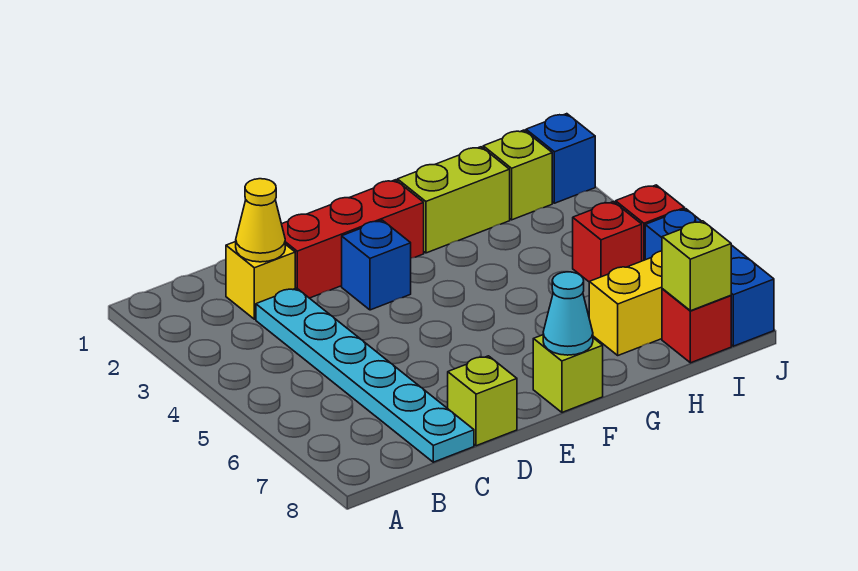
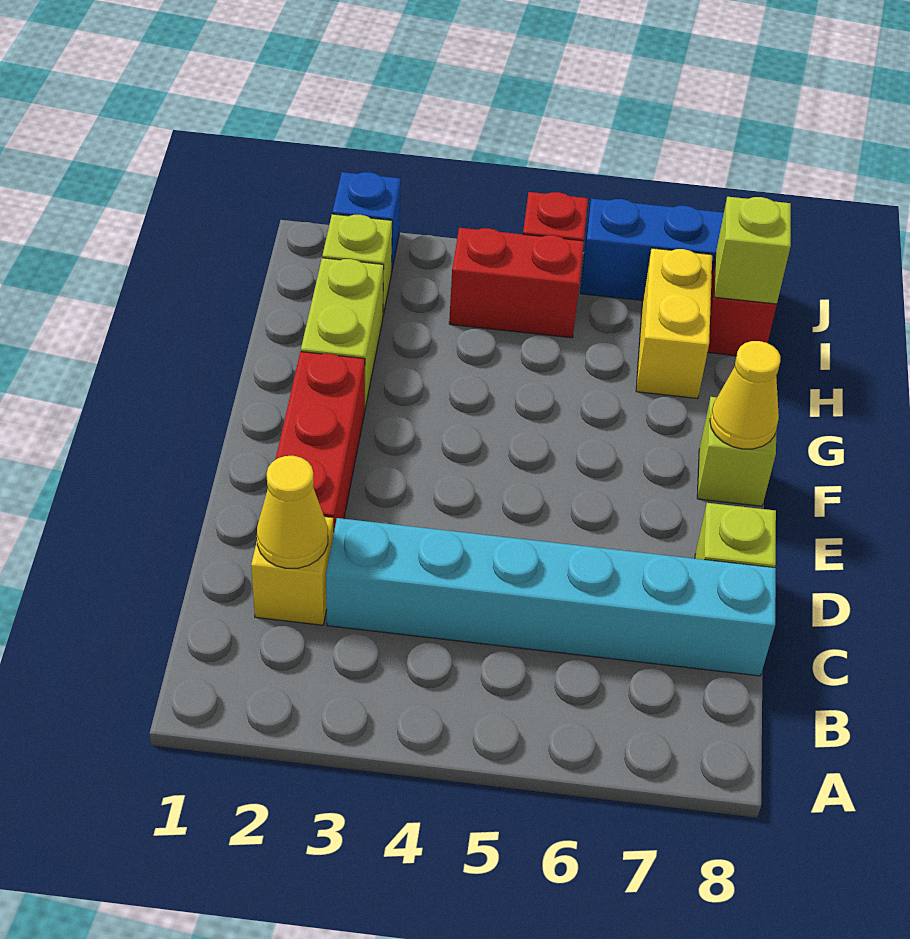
cyan plate C3:C8 level 1 -> cyan brick C3:C8 level 1
blue brick E3 level 1 -> none
cyan cone F8 level 2 -> yellow cone F8 level 2
red brick I5 level 1 -> red brick I4:I5 level 1

